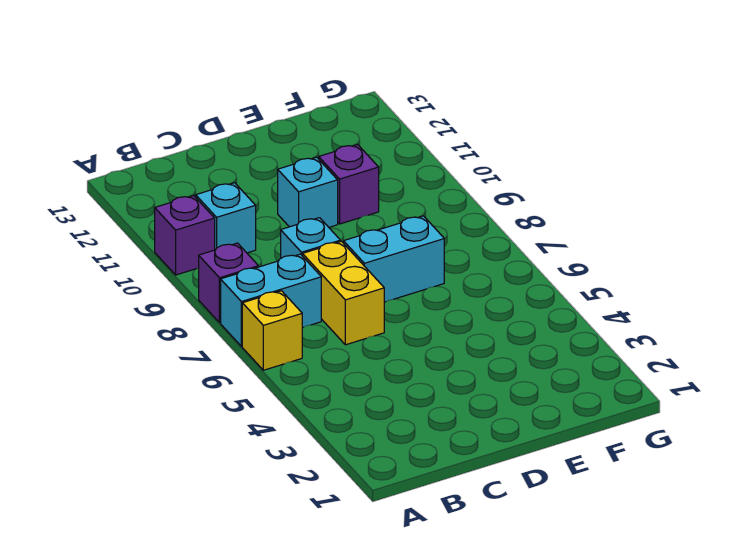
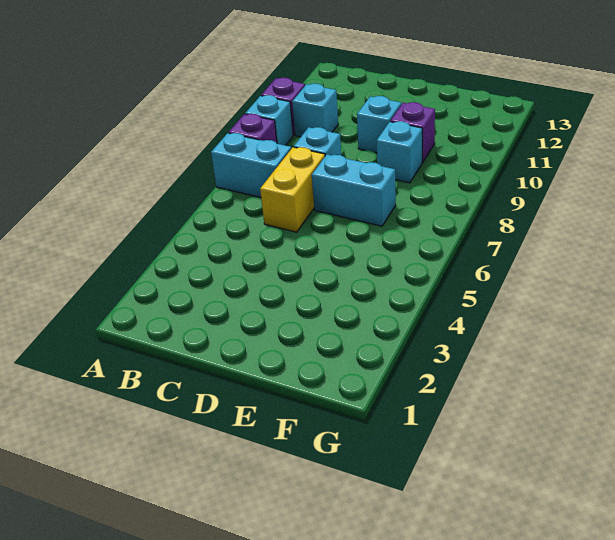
yellow brick A6 level 1 -> none
none -> cyan brick A9 level 1
none -> cyan brick E9 level 1

